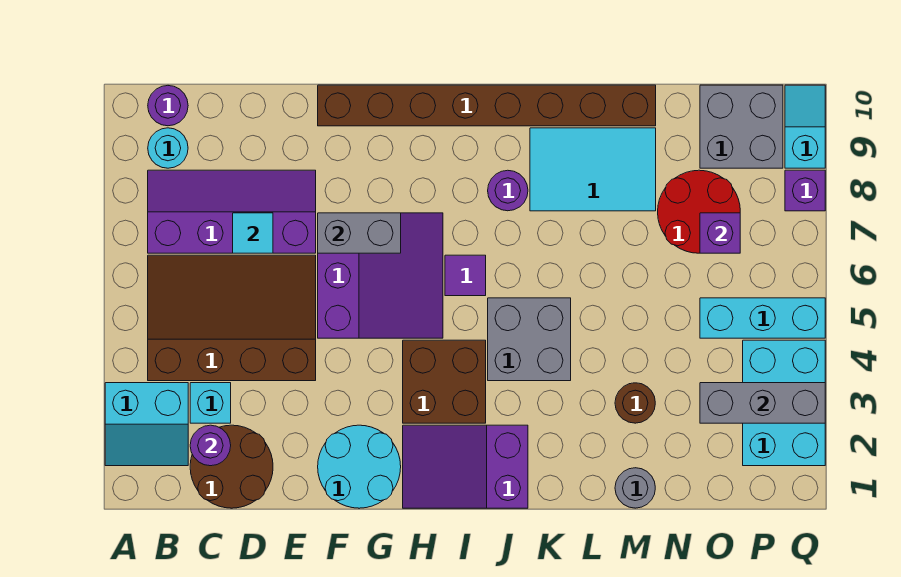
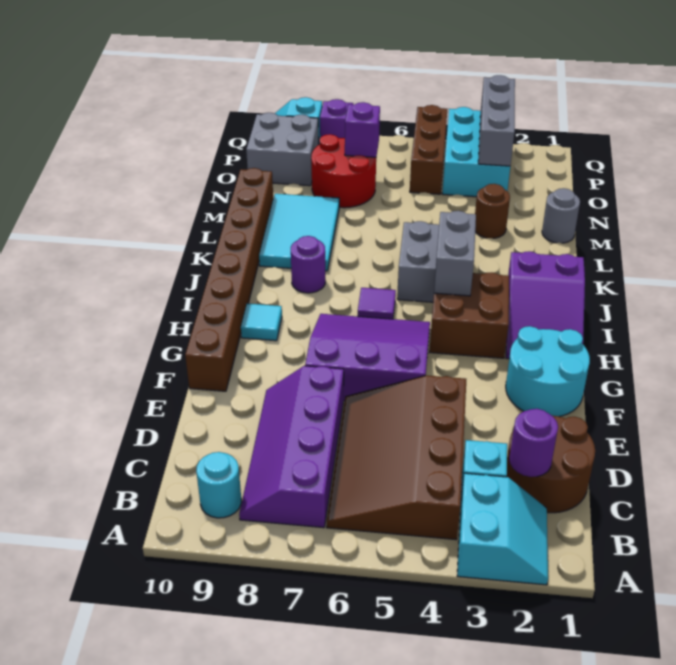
purple round brick B10 level 1 -> none
cyan tile D7 level 2 -> cyan tile H9 level 1
grey brick F7:G7 level 2 -> grey brick I4:J4 level 2
cyan brick O5:Q5 level 1 -> brown brick O5:Q5 level 1
cyan brick P2:Q4 level 1 -> cyan brick O3:Q4 level 1

